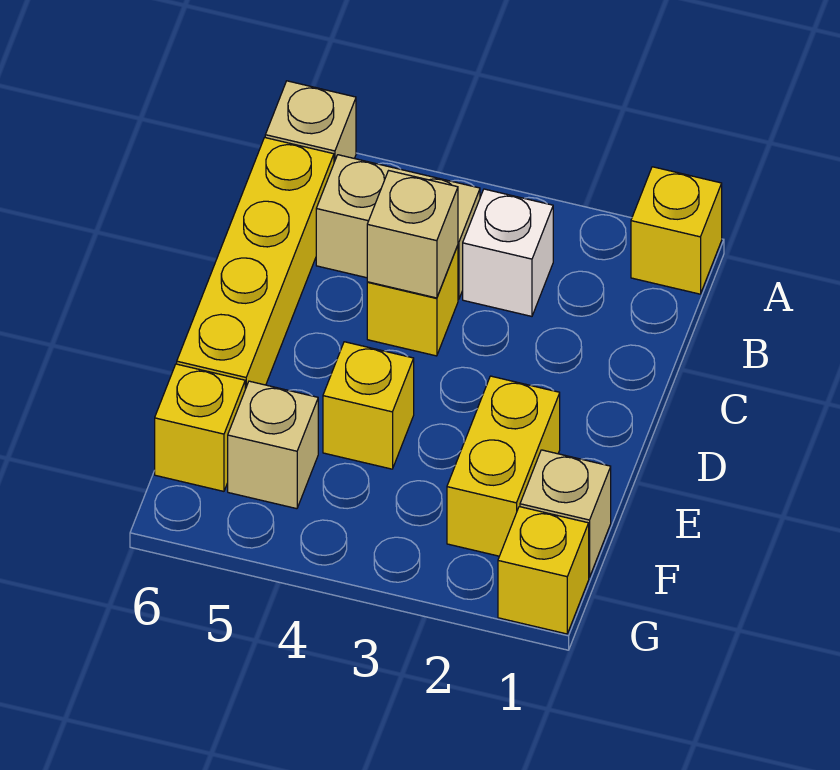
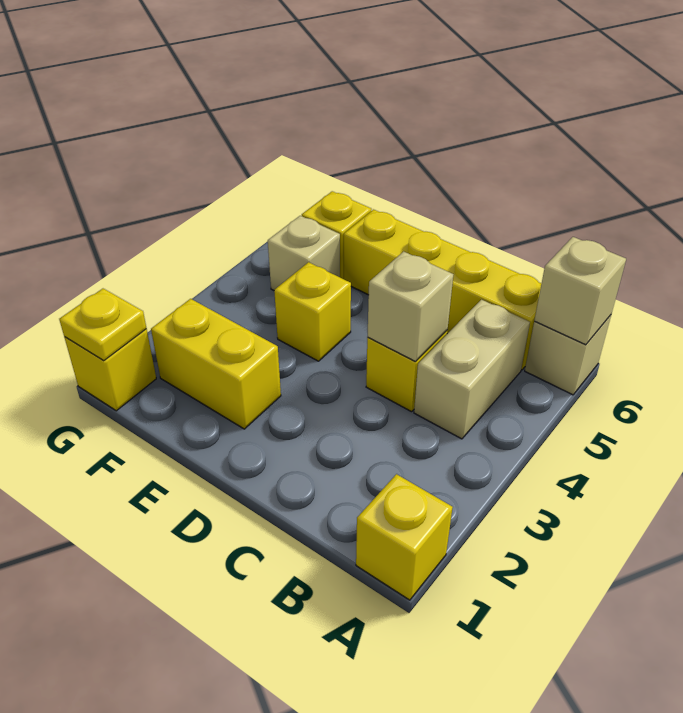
white brick B3 level 1 -> none
tan brick F1 level 1 -> tan brick A6 level 2
none -> yellow plate G1 level 2

